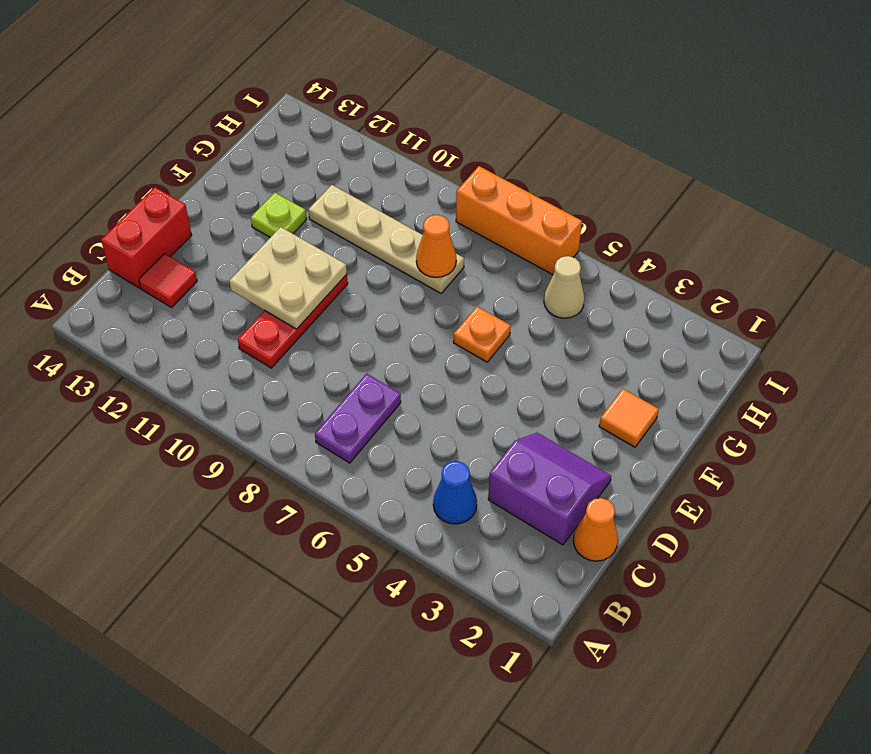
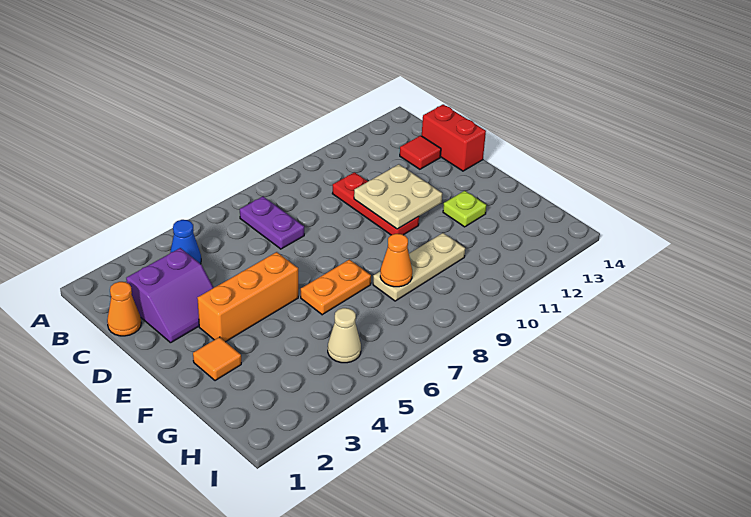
orange plate F6 level 1 -> orange plate F6:F7 level 1
tan plate G8:G11 level 1 -> tan plate G8:G10 level 1
orange brick I6:I8 level 1 -> orange brick E3:E5 level 1

